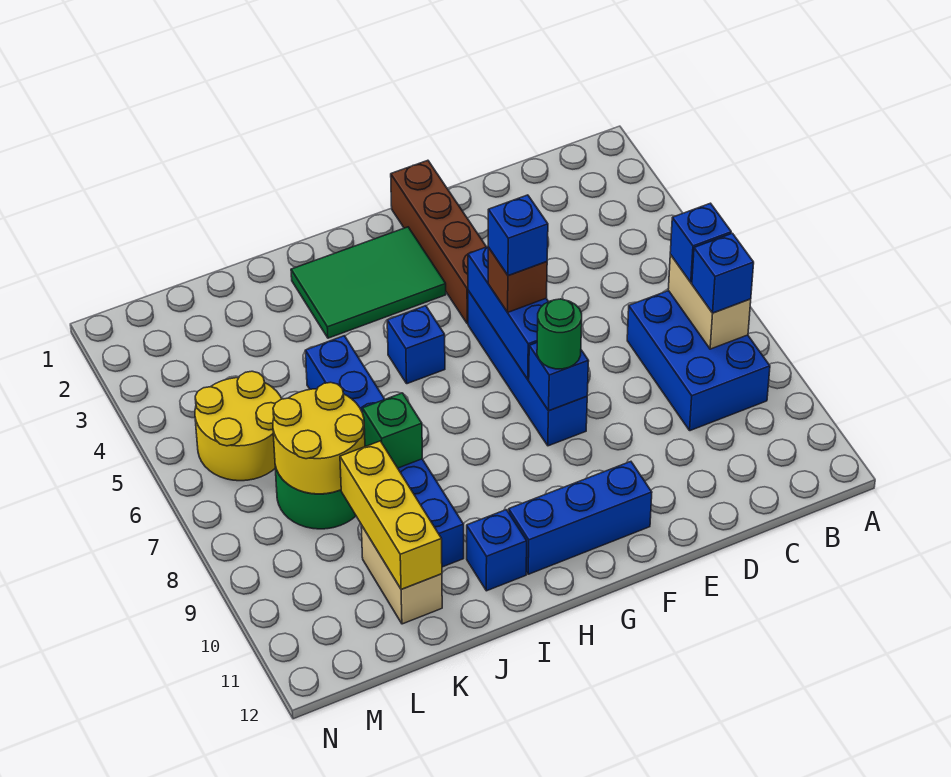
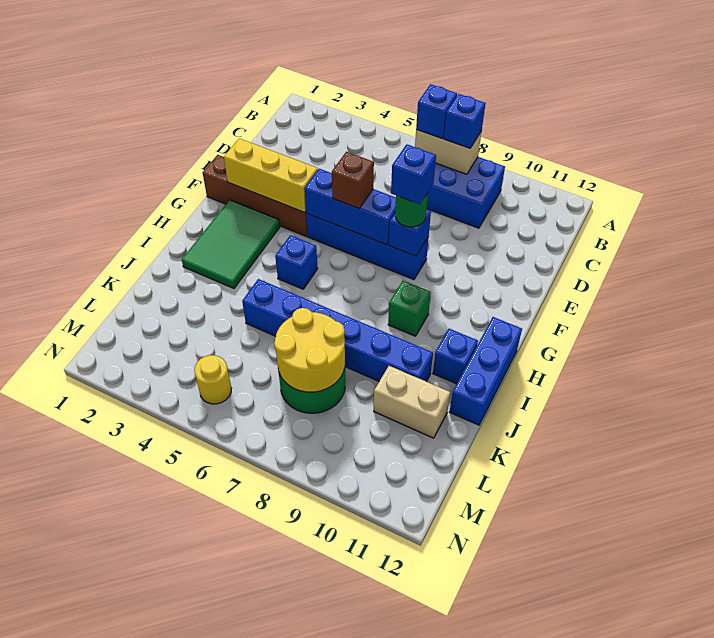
blue brick F6 level 4 -> blue brick F8 level 4
blue brick F11:H11 level 1 -> blue brick H12:J12 level 1
green brick J8 level 2 -> green brick H9 level 1
yellow brick K9:K11 level 2 -> yellow brick F2:F4 level 2
yellow round brick L5:M6 level 1 -> yellow round brick M5 level 1

